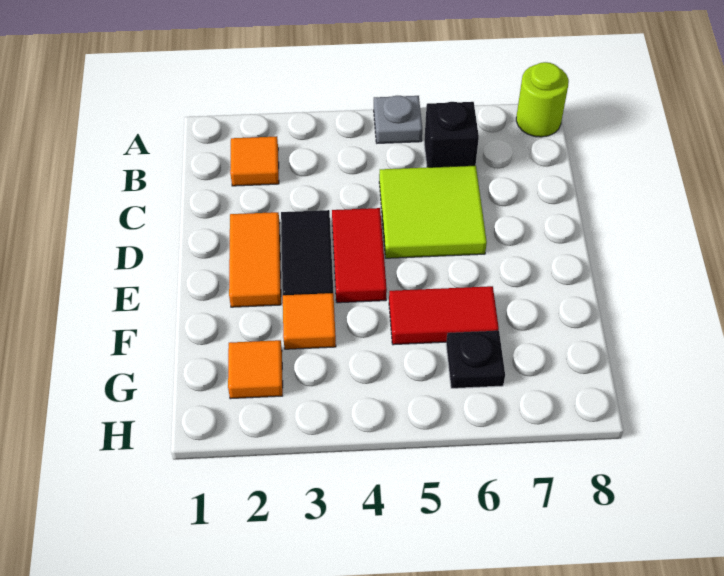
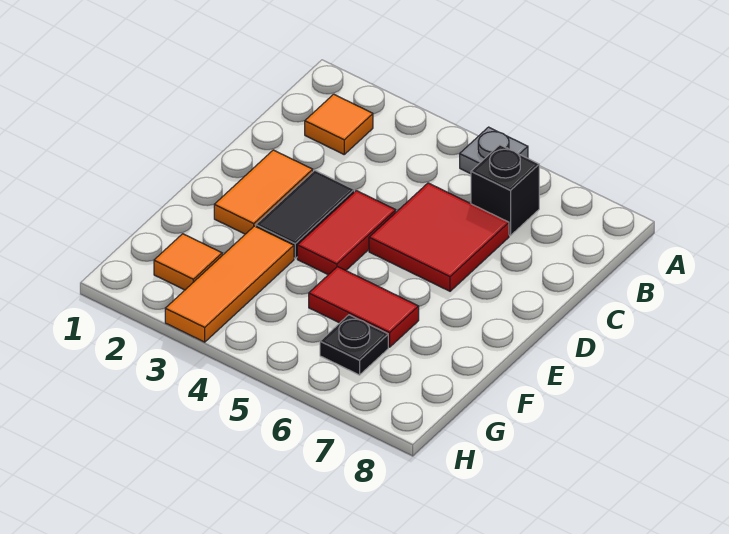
lime round brick A8 level 1 -> none
lime tile C5:D6 level 1 -> red tile C5:D6 level 1
orange tile F3 level 1 -> orange tile F3:H3 level 1

